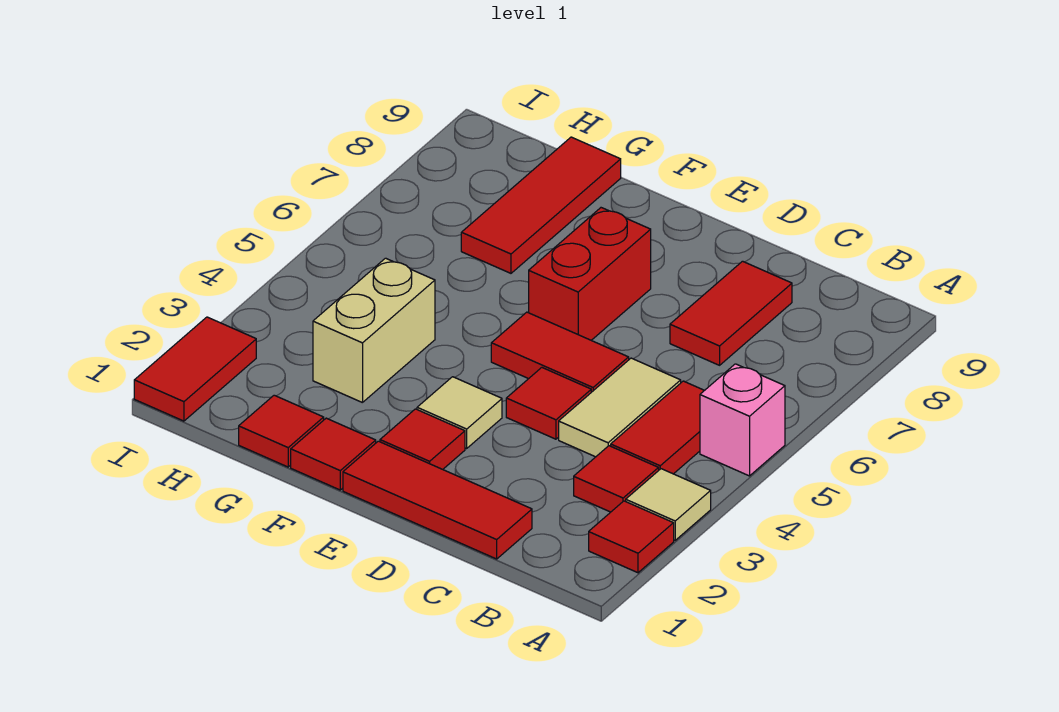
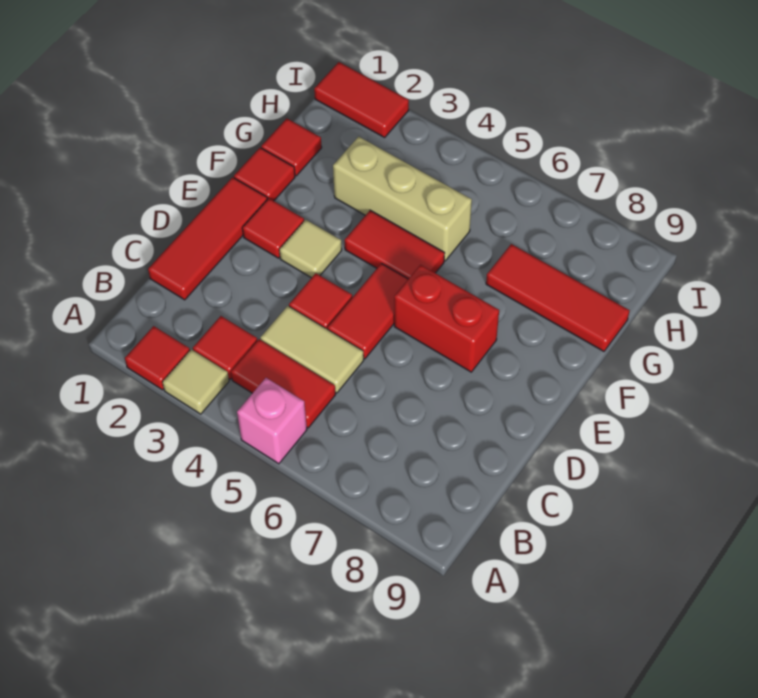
red tile C7:C8 level 1 -> red tile F4:F5 level 1
tan brick G3:G4 level 1 -> tan brick G3:G5 level 1

